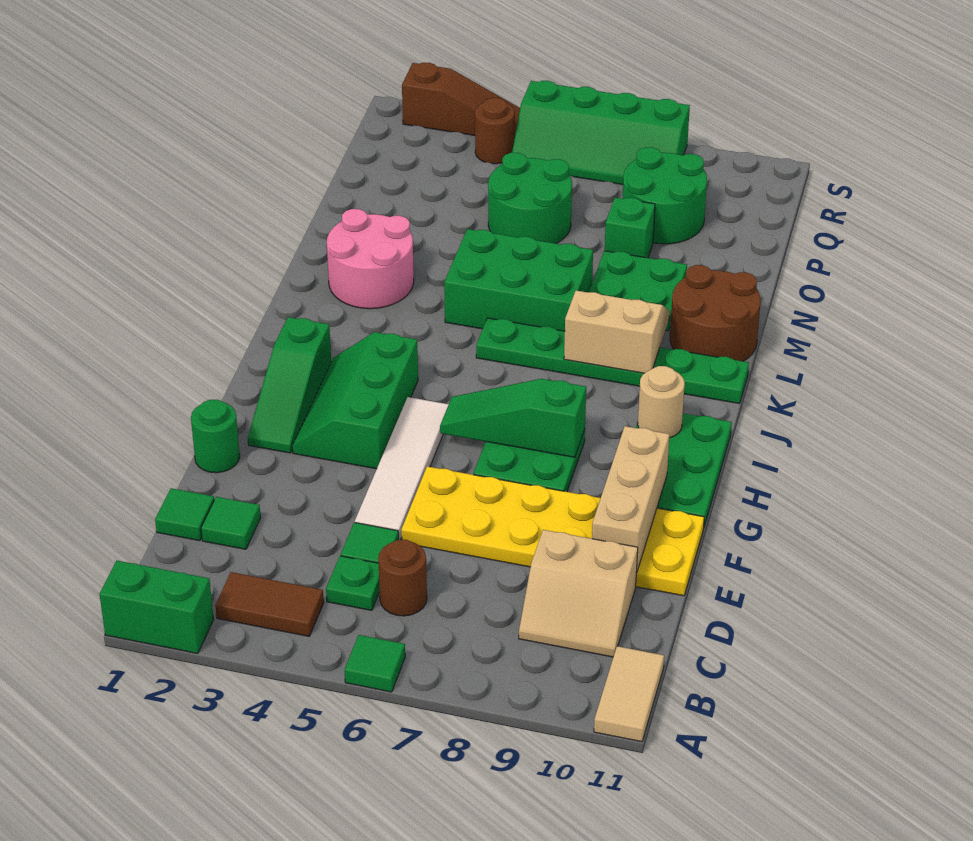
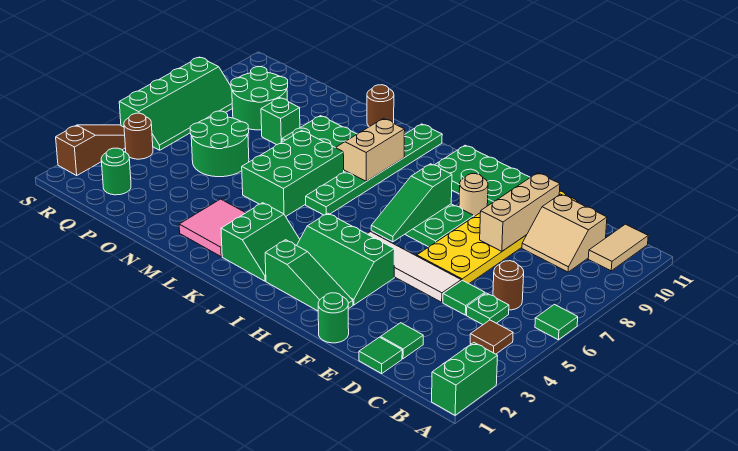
tan tile A11:B11 level 1 -> tan tile B10:B11 level 1
brown tile B3:B4 level 1 -> brown tile B4 level 1
tan slope C9:D10 level 1 top D -> tan slope C9:D10 level 1 top 10
tan brick E10:G10 level 2 -> tan brick E8:E10 level 2
tan round brick I10 level 2 -> tan round brick G9 level 1
none -> green slope J2:K3 level 1 top K
pink round brick L2:M3 level 1 -> pink tile L2:M3 level 1
brown round brick L10:M11 level 1 -> brown round brick M11 level 1
none -> green round brick Q2 level 1

